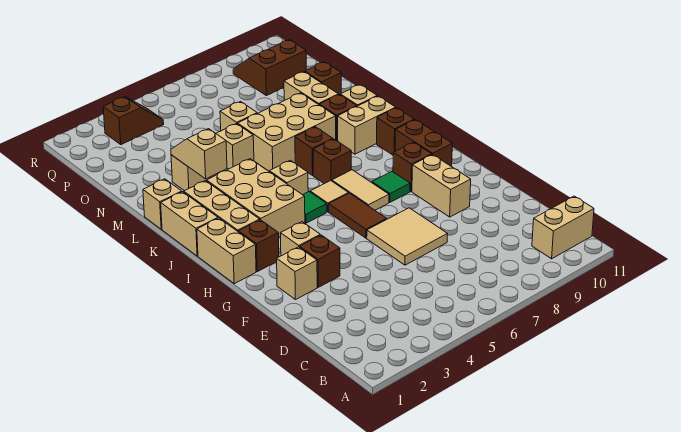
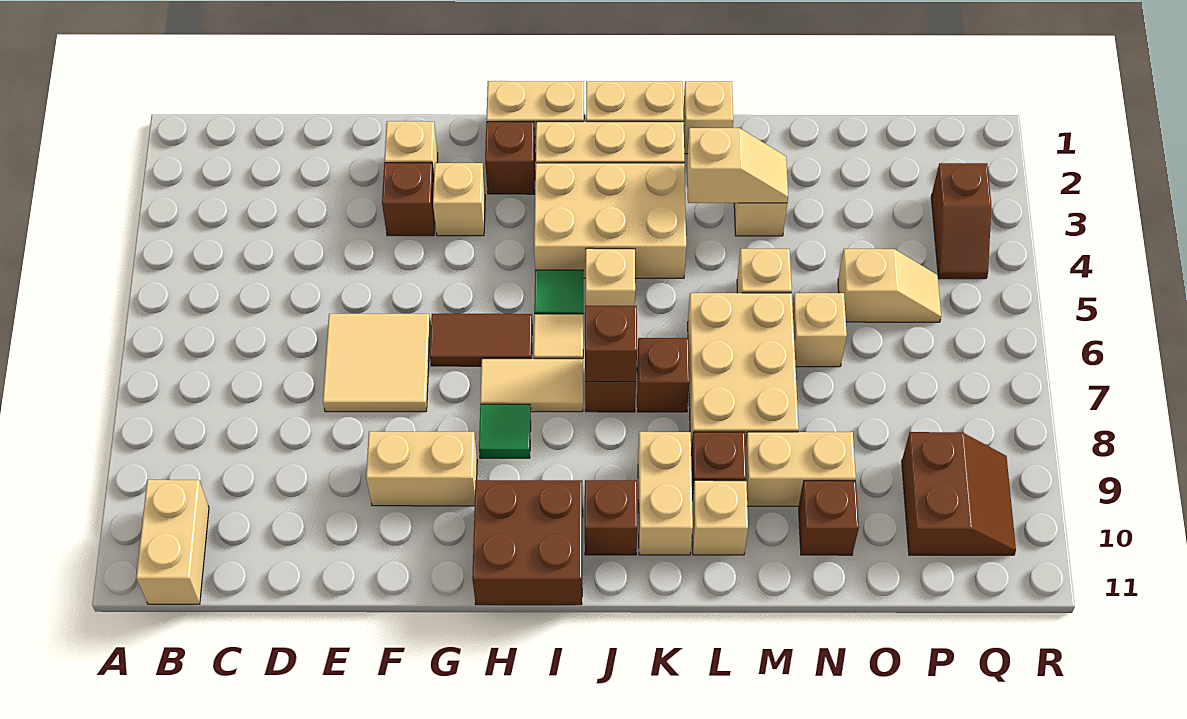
brown brick H9 level 1 -> brown brick J7 level 2
brown brick H10:I10 level 1 -> brown brick H10:I11 level 1
none -> tan slope O5:P5 level 1 top O

